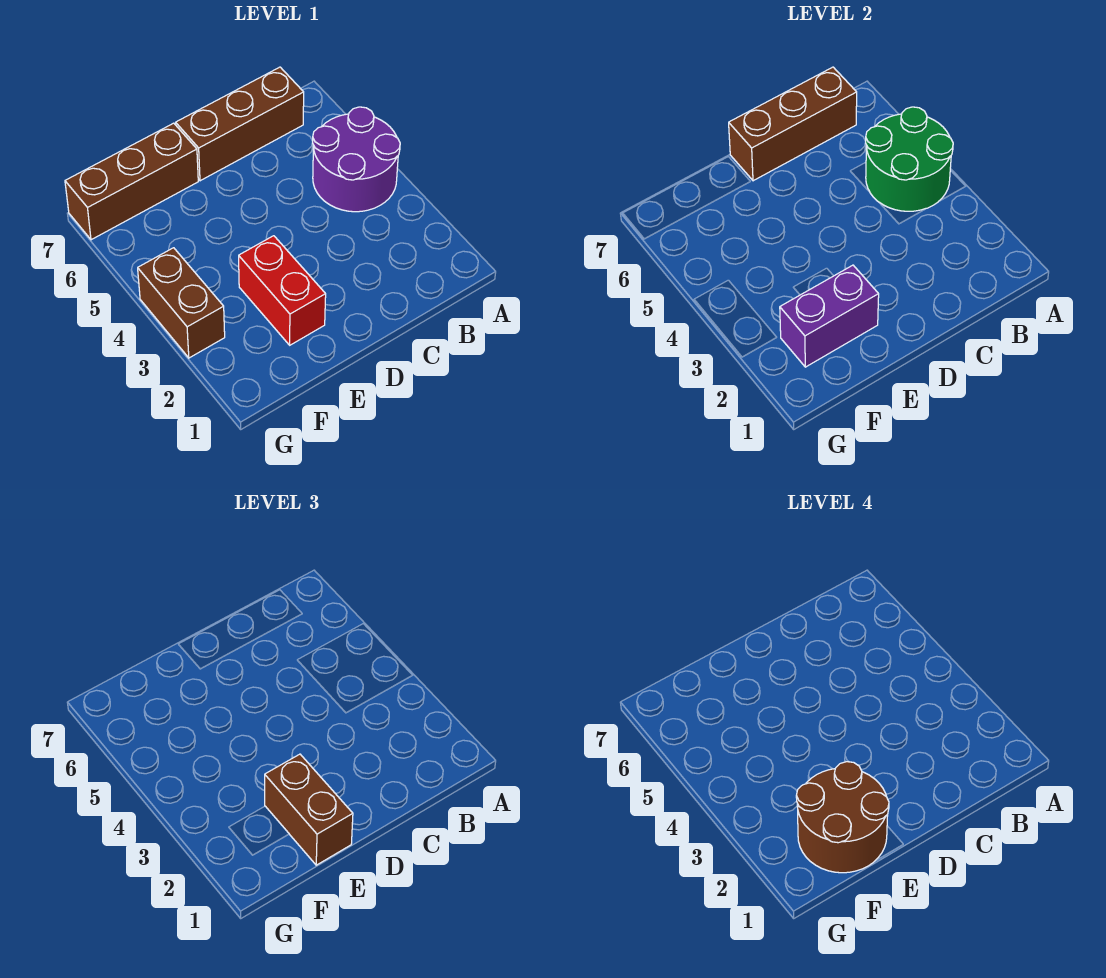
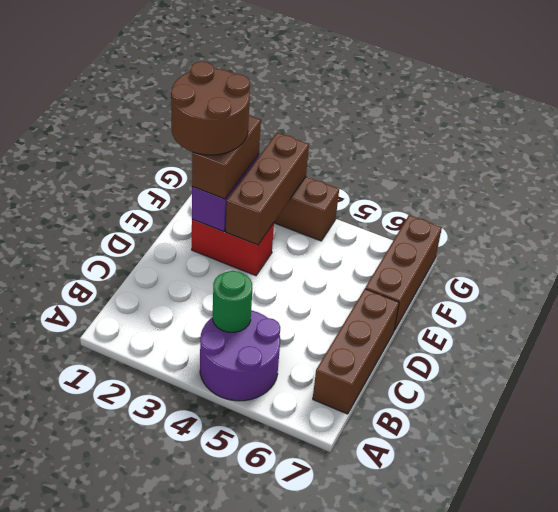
green round brick A4:B5 level 2 -> green round brick B4 level 2
brown brick B7:D7 level 2 -> brown brick E3:G3 level 2
brown brick E1:E2 level 3 -> brown brick E2:F2 level 3

